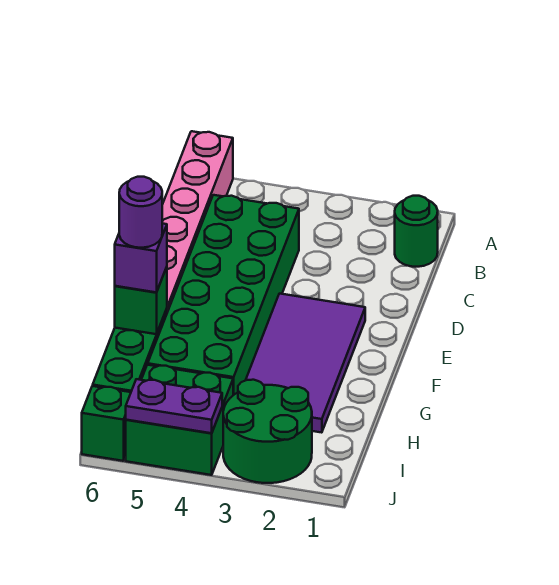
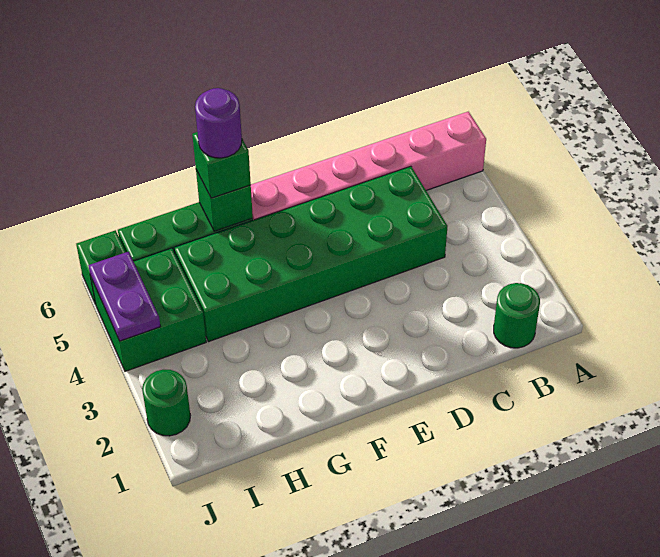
purple tile E2:H3 level 1 -> none
purple brick G6 level 3 -> green brick G6 level 3
green round brick I2:J3 level 1 -> green round brick J2 level 1

